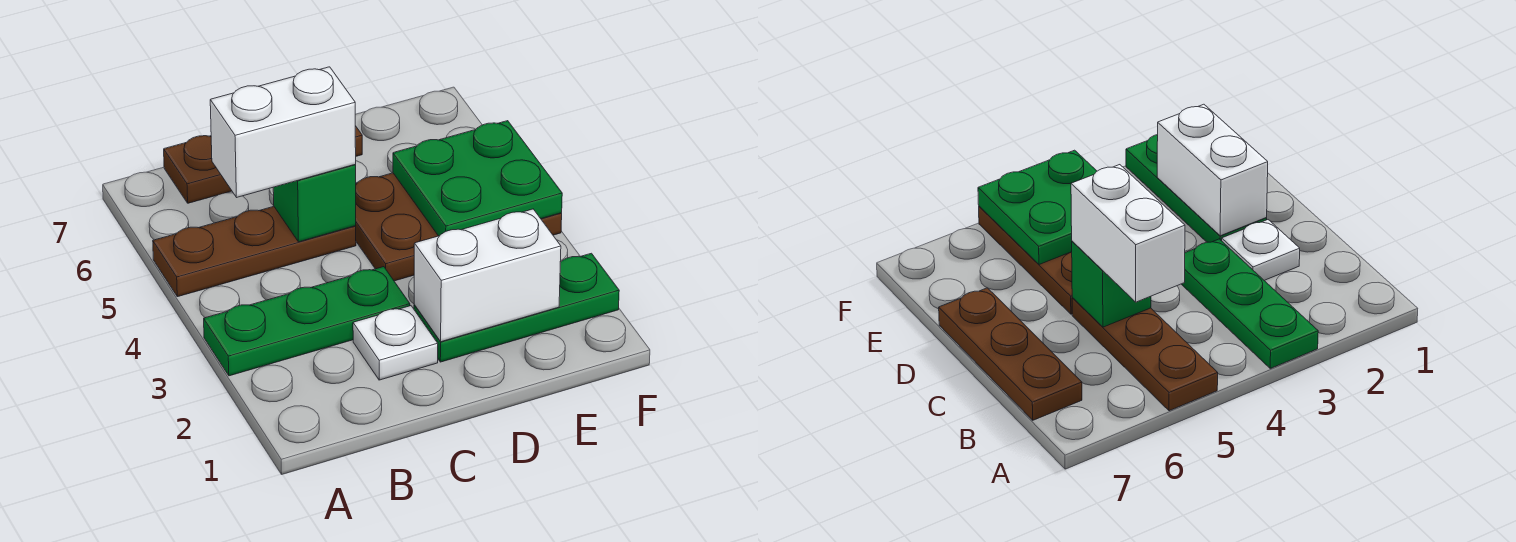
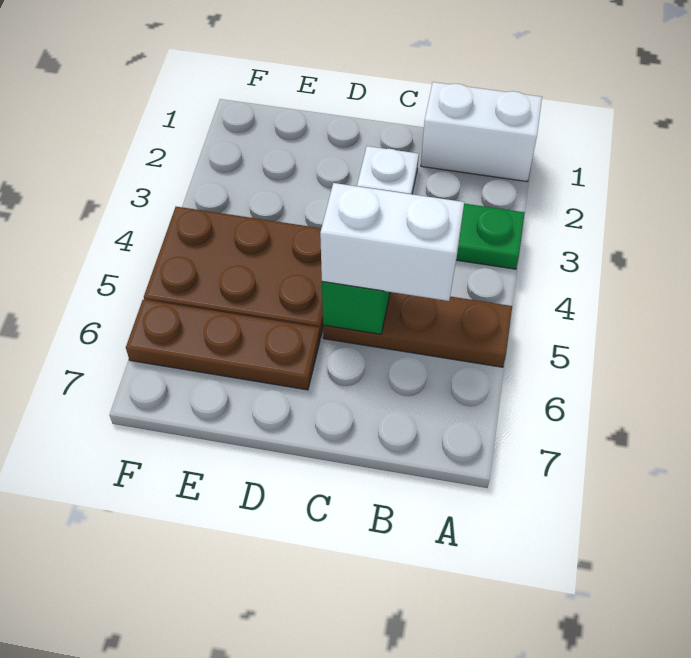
brown plate B7:D7 level 1 -> brown plate D6:F6 level 1
green plate D2:F2 level 1 -> none
white brick D2:E2 level 2 -> white brick A1:B1 level 1
green plate E4:F5 level 2 -> none

